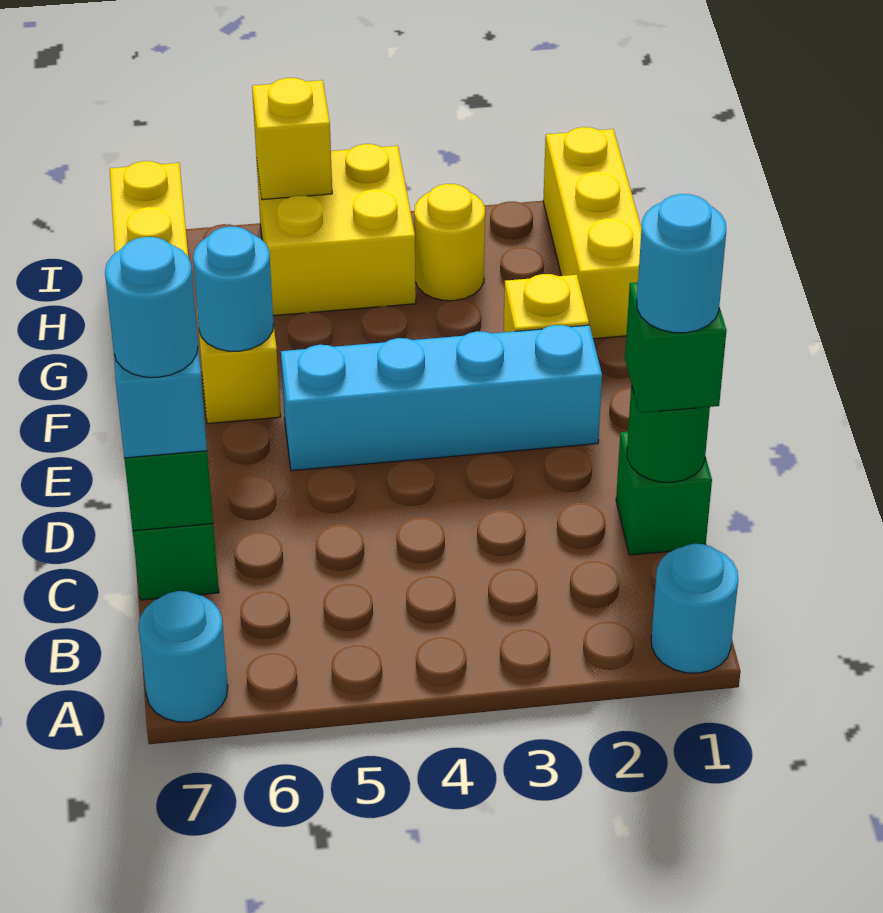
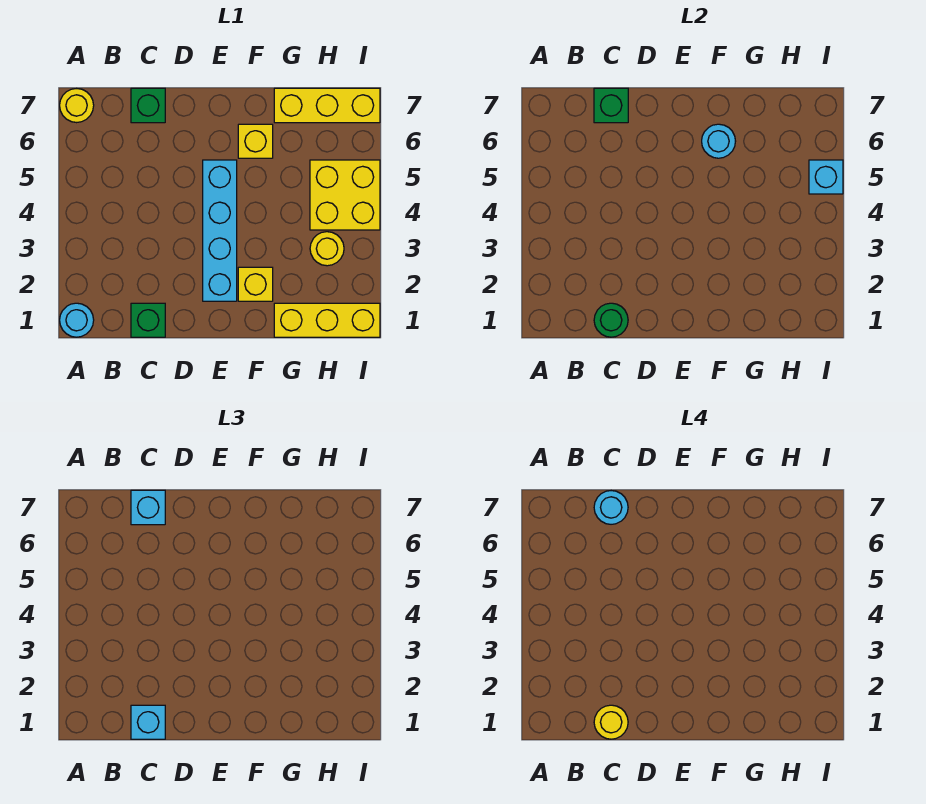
cyan round brick A7 level 1 -> yellow round brick A7 level 1
green brick C1 level 3 -> cyan brick C1 level 3
cyan round brick C1 level 4 -> yellow round brick C1 level 4
yellow brick I5 level 2 -> cyan brick I5 level 2

